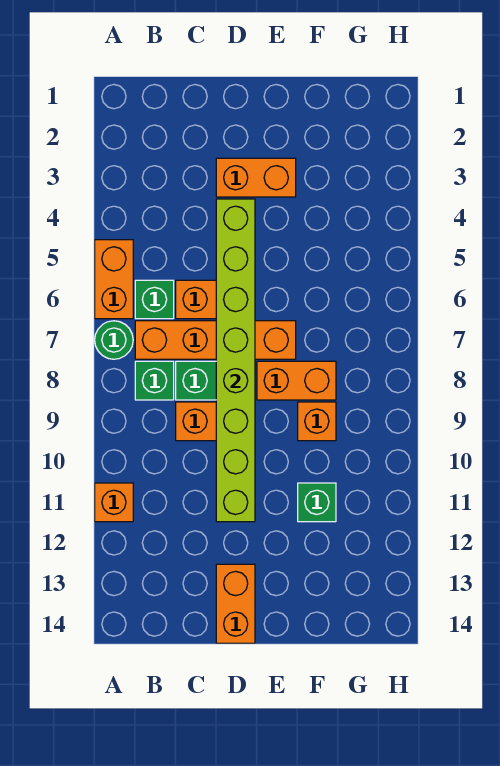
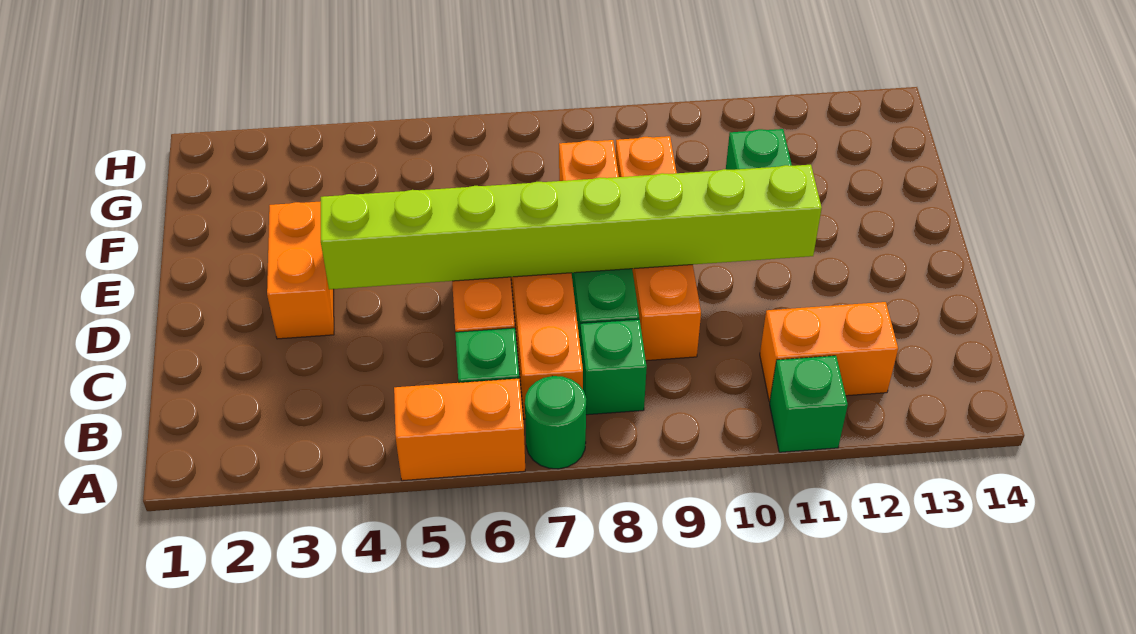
orange brick A11 level 1 -> green brick A11 level 1
orange brick D13:D14 level 1 -> orange brick B11:B12 level 1

